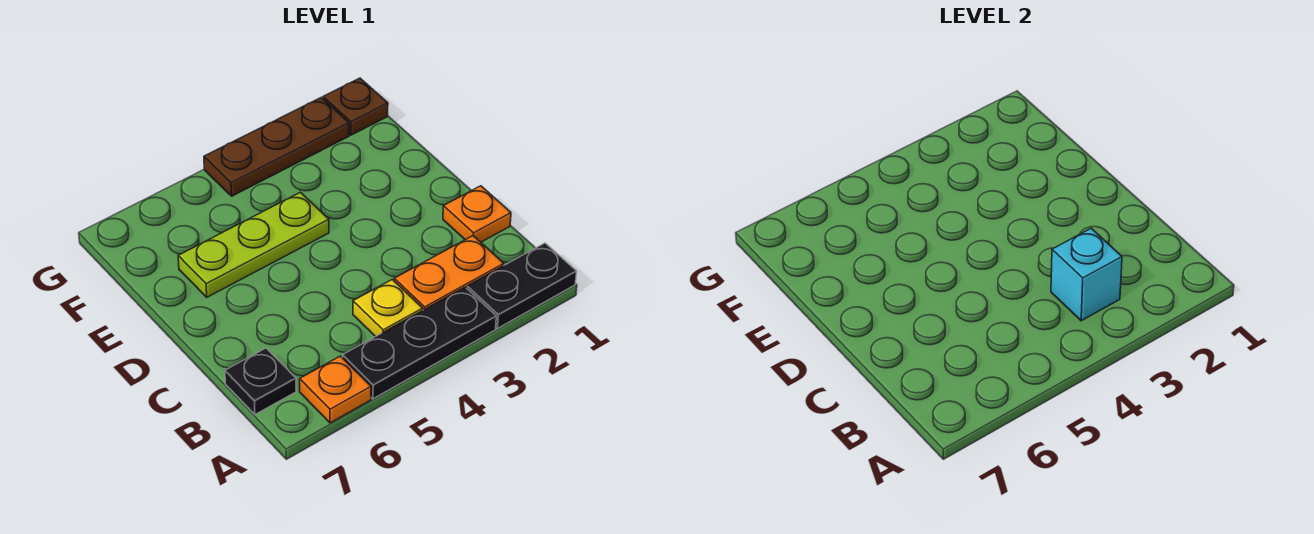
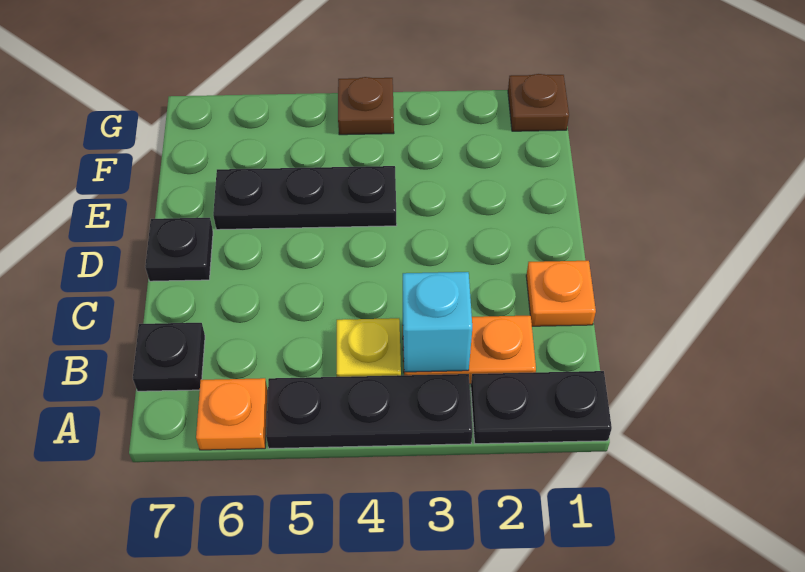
none -> black plate D7 level 1
lime plate E4:E6 level 1 -> black plate E4:E6 level 1
brown plate G2:G4 level 1 -> brown plate G4 level 1

